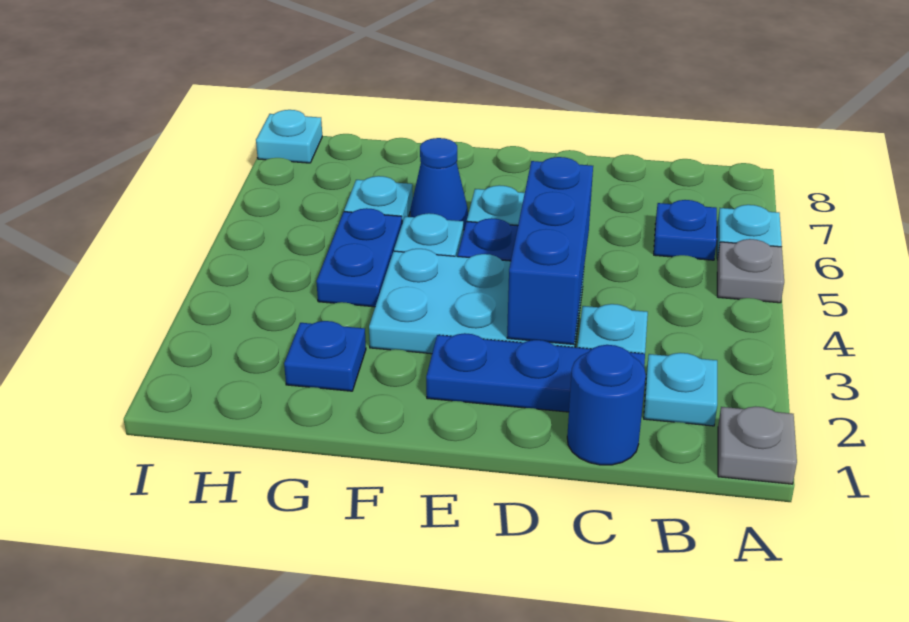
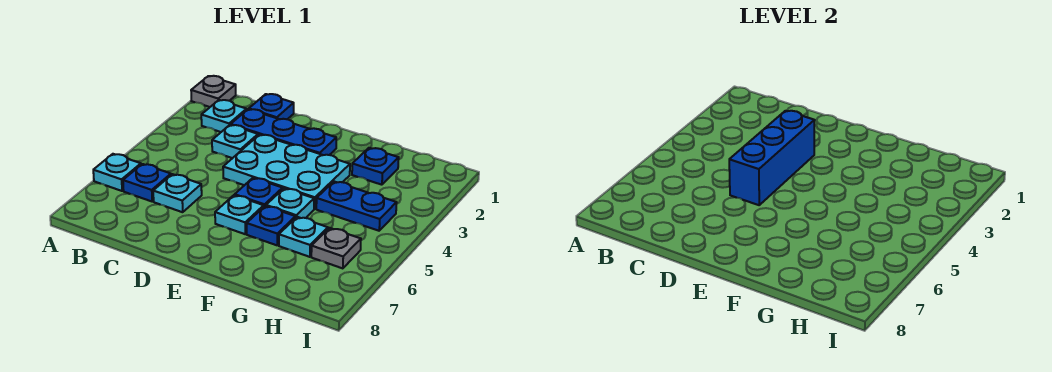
grey plate A5 level 1 -> grey plate H6 level 1
blue round brick C1 level 1 -> blue plate C1 level 1
blue cone F6 level 1 -> blue plate F6 level 1
blue plate G4:G5 level 1 -> blue plate G4:H4 level 1
cyan plate I8 level 1 -> cyan plate C6 level 1

